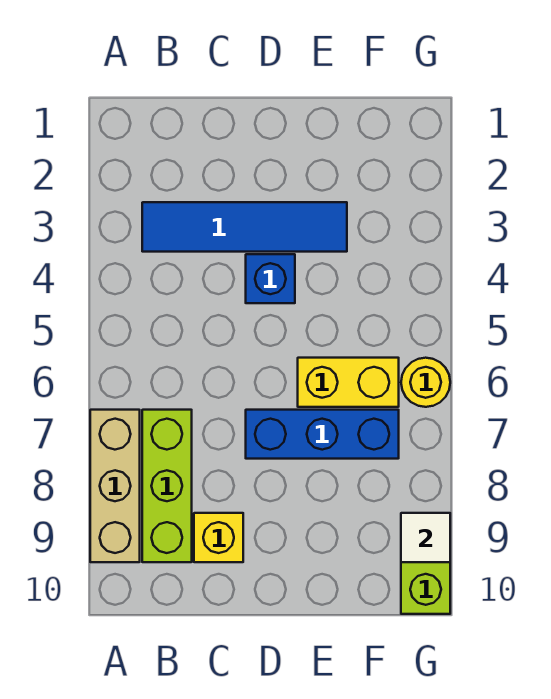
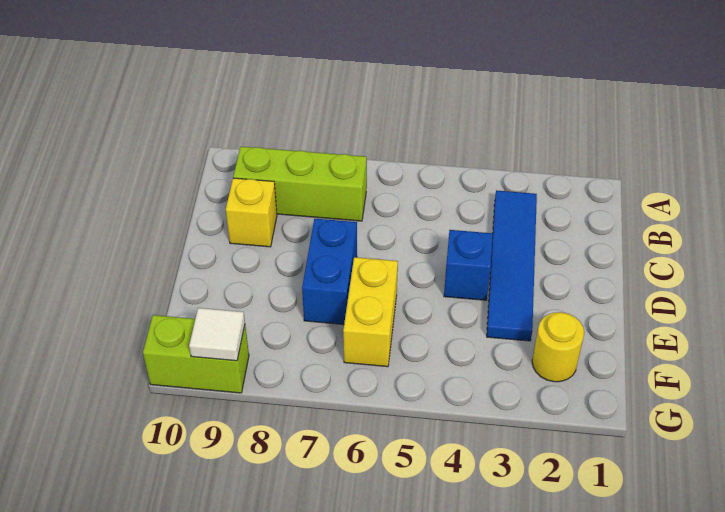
tan brick A7:A9 level 1 -> none
blue brick D7:F7 level 1 -> blue brick D7:E7 level 1
yellow round brick G6 level 1 -> yellow round brick F2 level 1

